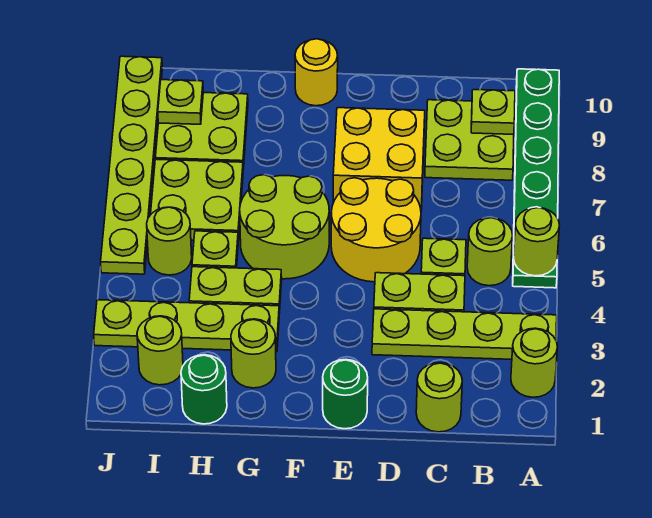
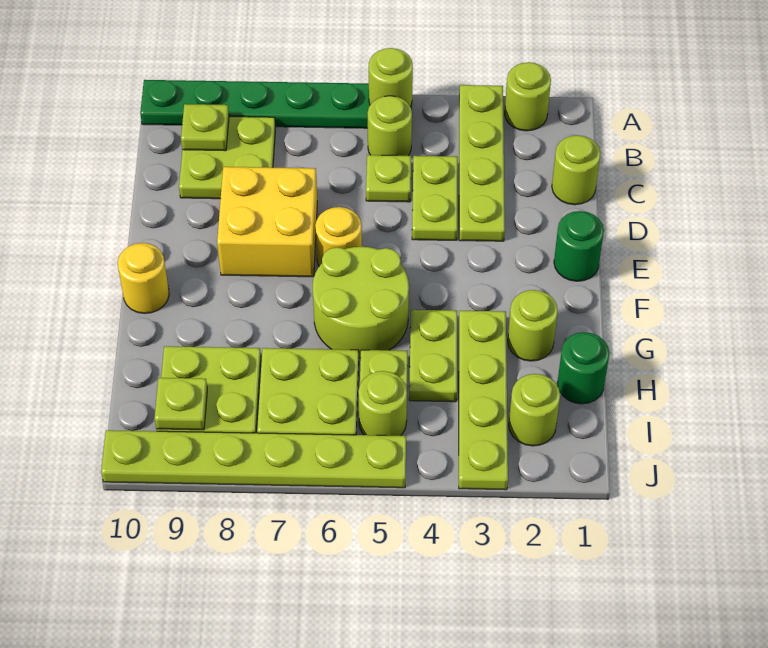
yellow round brick D5:E6 level 1 -> yellow round brick E6 level 1

